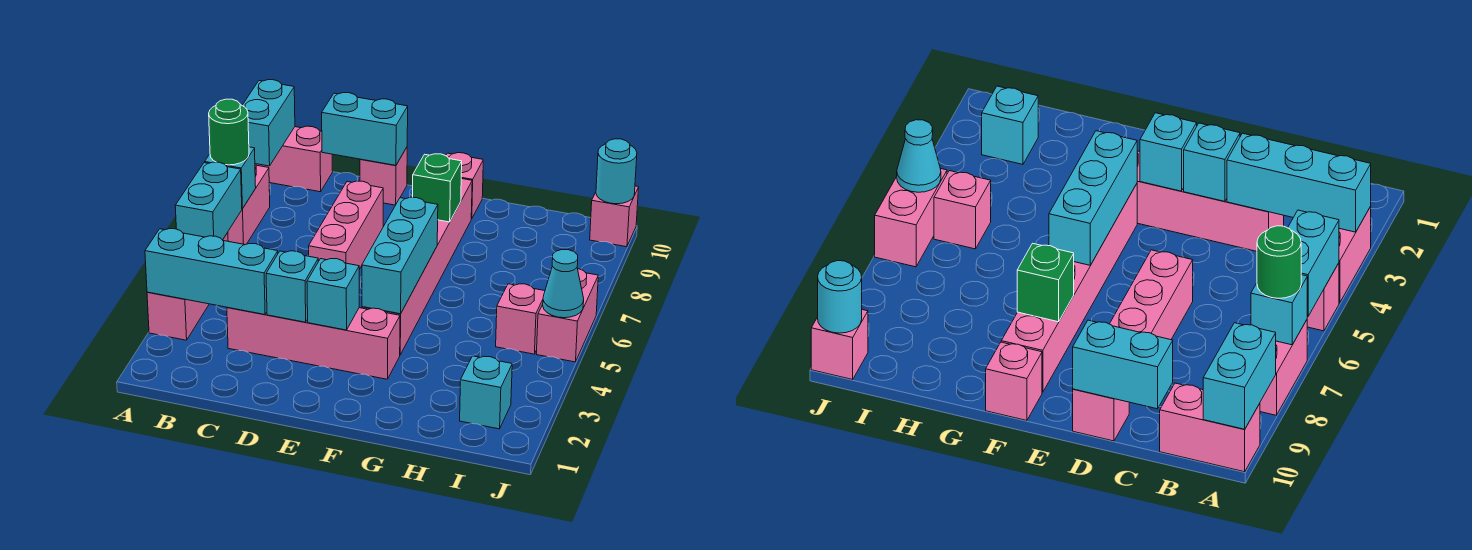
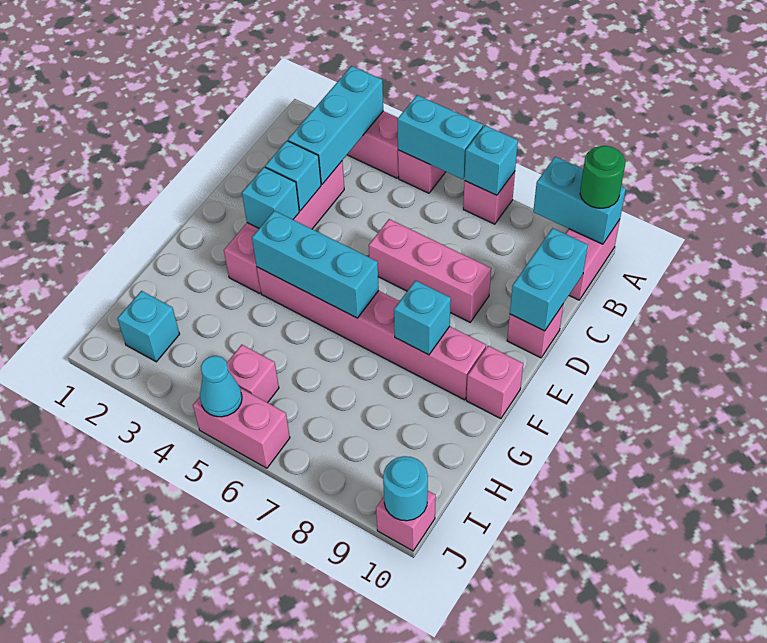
pink brick A7:A8 level 1 -> pink brick A7 level 1
green round brick A7 level 3 -> green round brick A10 level 3
green brick F8 level 2 -> cyan brick F8 level 2

